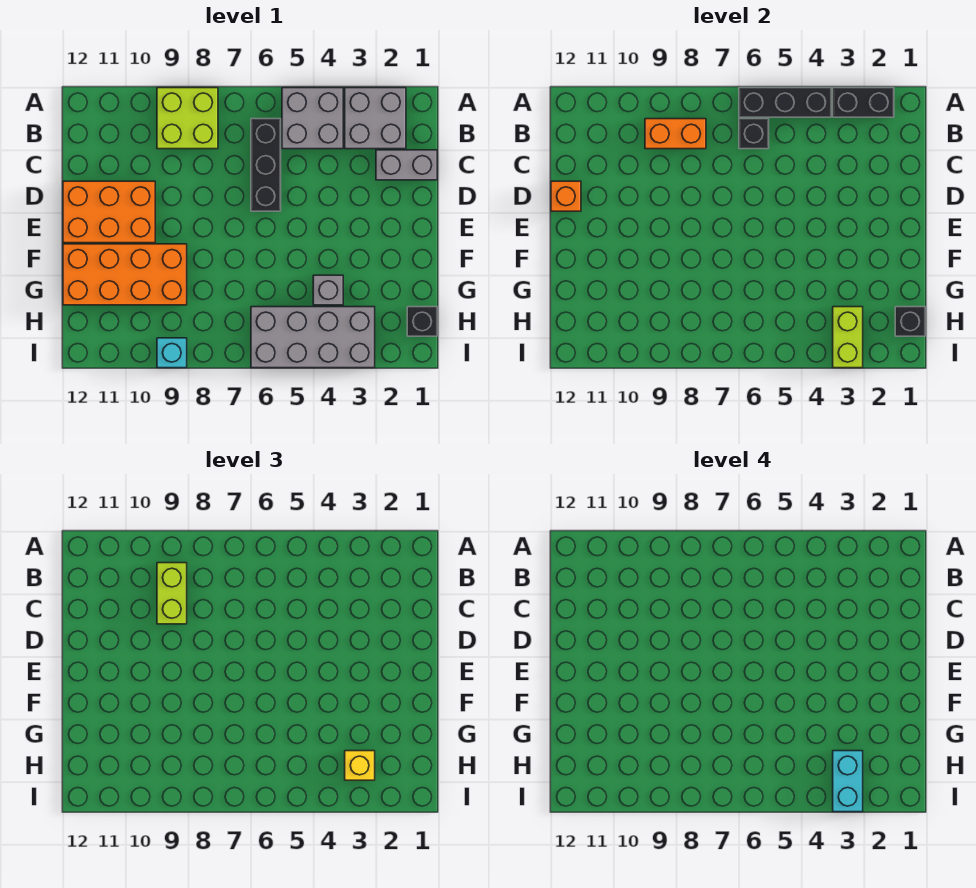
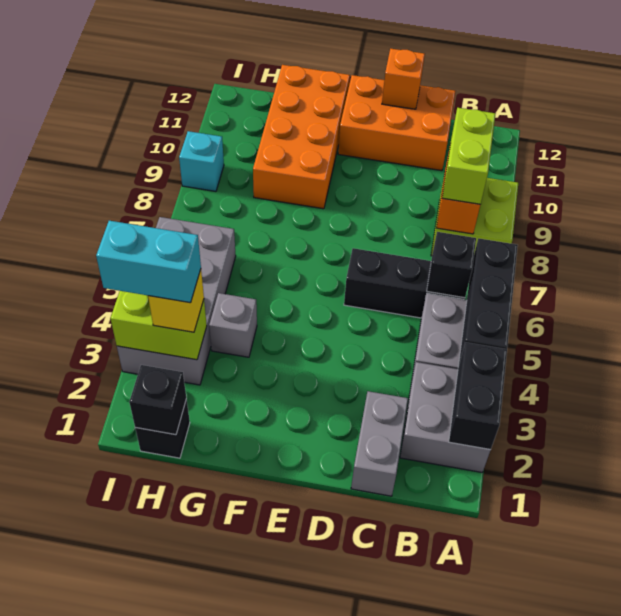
lime brick B9:C9 level 3 -> lime brick B8:B9 level 3
orange brick D10:E12 level 1 -> orange brick C11:E12 level 1

